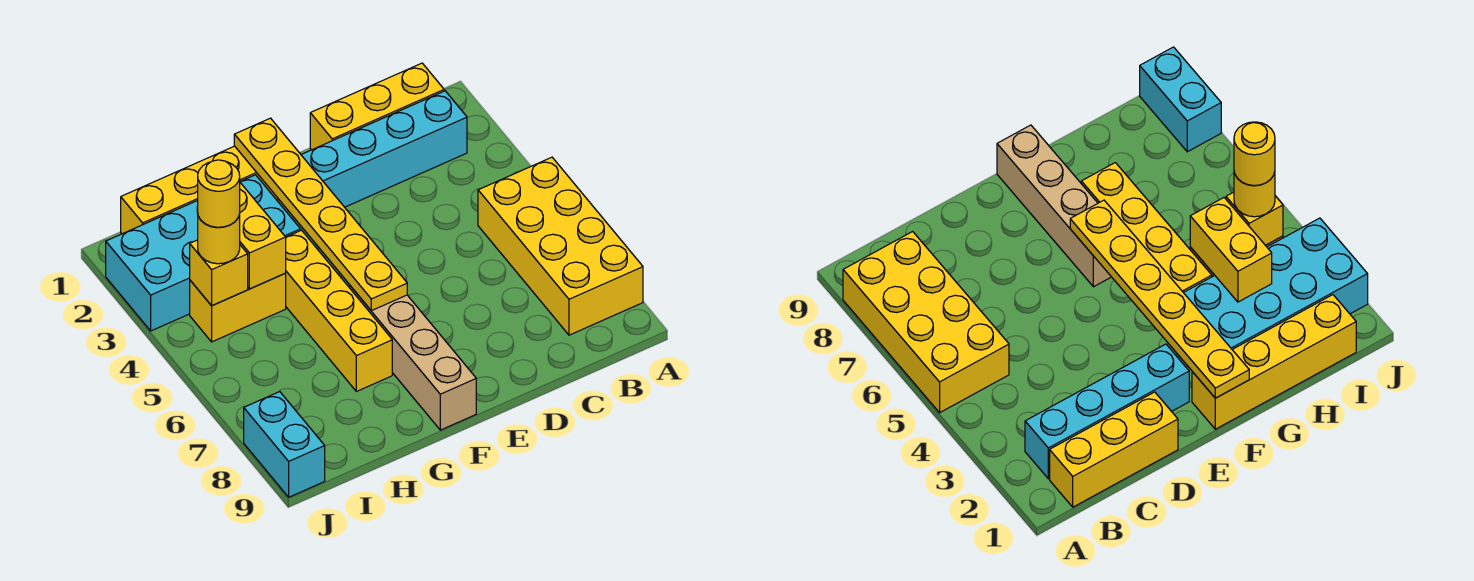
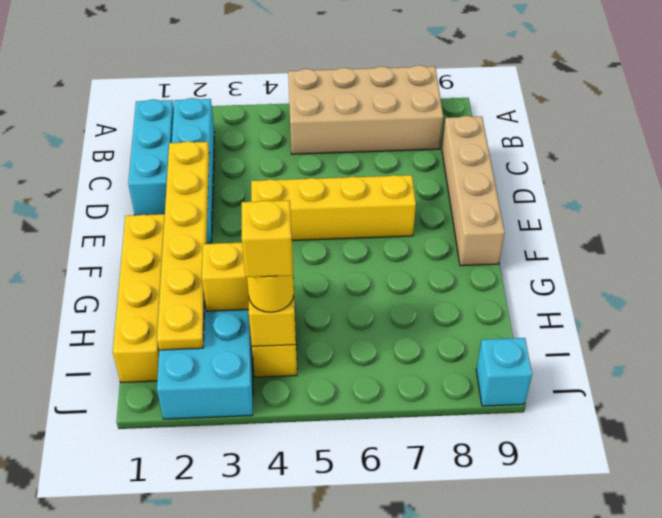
yellow brick A5:B8 level 1 -> tan brick A5:B8 level 1
yellow brick B1:D1 level 1 -> cyan brick B1:D1 level 1
yellow plate F1:F6 level 2 -> yellow plate D2:I2 level 2
tan brick F6:F9 level 1 -> tan brick C9:F9 level 1
yellow brick G4:G7 level 1 -> yellow brick E4:E7 level 1
yellow round brick I4 level 4 -> yellow brick I4 level 4
cyan brick J8:J9 level 1 -> cyan brick J9 level 1

